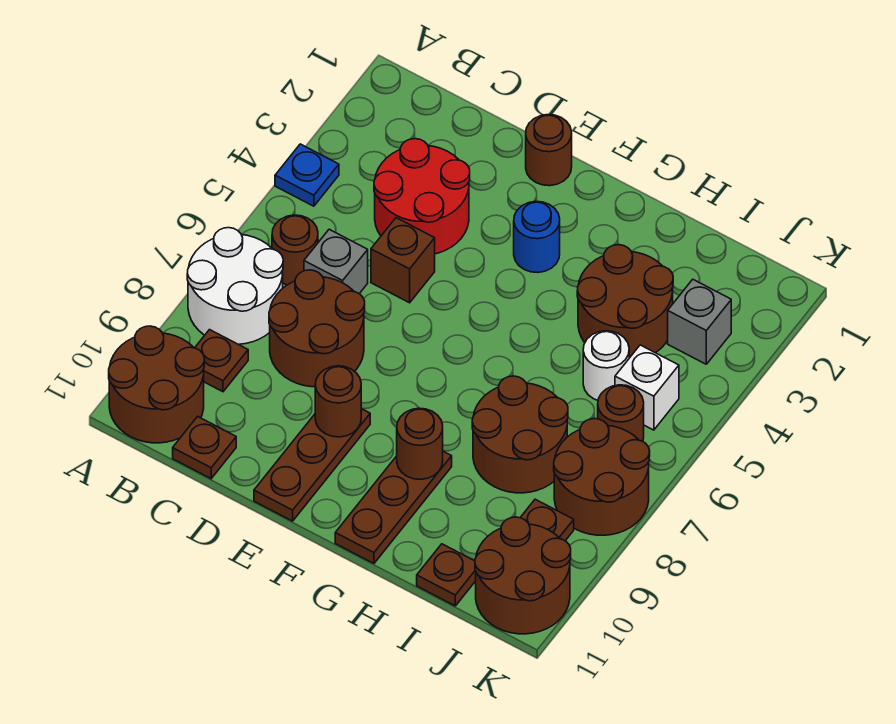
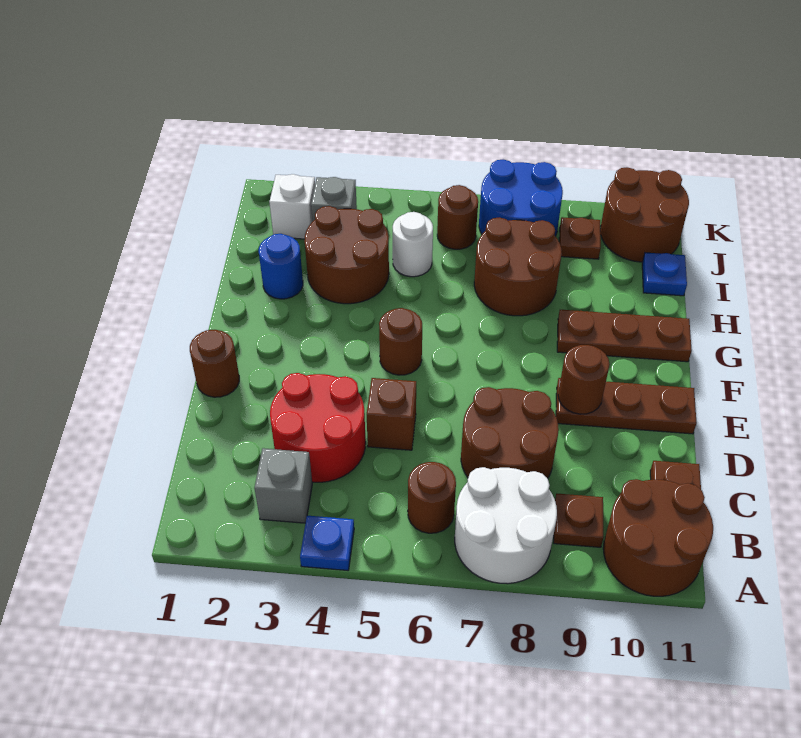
grey brick C6 level 1 -> grey brick B3 level 1
blue round brick F3 level 1 -> blue round brick H2 level 1
brown round brick G9 level 2 -> brown round brick F5 level 1
brown plate I11 level 1 -> blue plate I11 level 1
white brick J5 level 1 -> white brick J2 level 1
brown round brick J7:K8 level 1 -> blue round brick J7:K8 level 1

